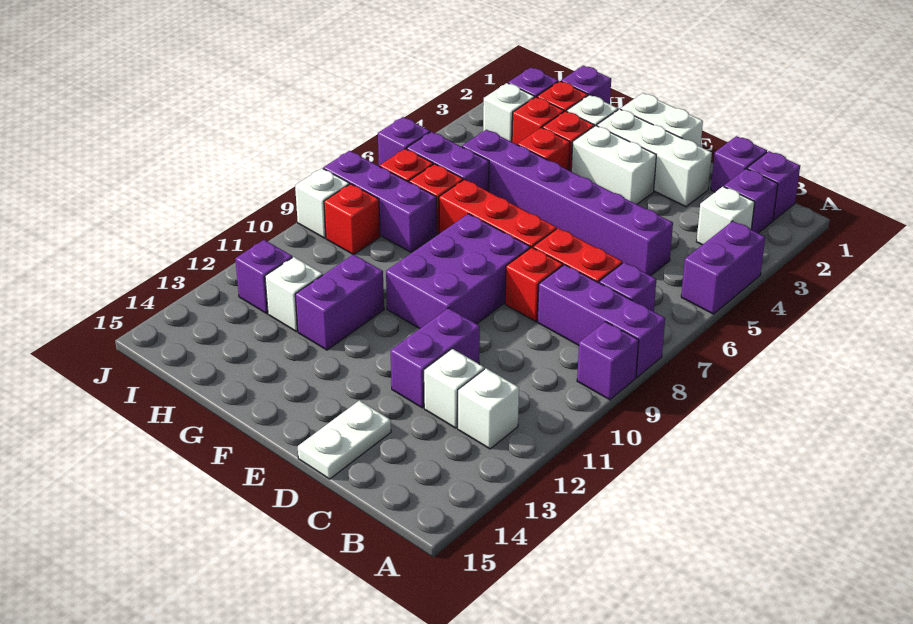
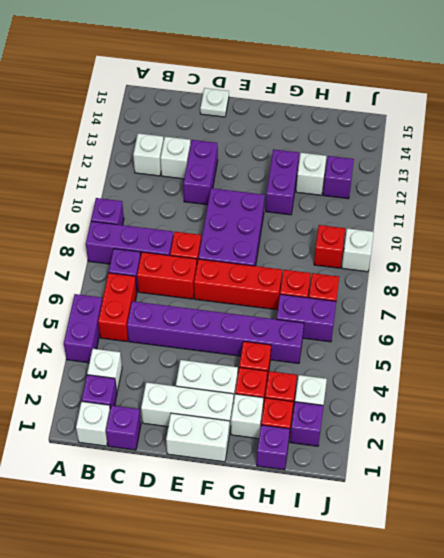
purple brick B1 level 1 -> white brick B1 level 1
none -> red brick B5:B6 level 1
white plate D14:D15 level 1 -> white plate D15 level 1
purple brick H8:J8 level 1 -> none
purple brick J6 level 1 -> none

